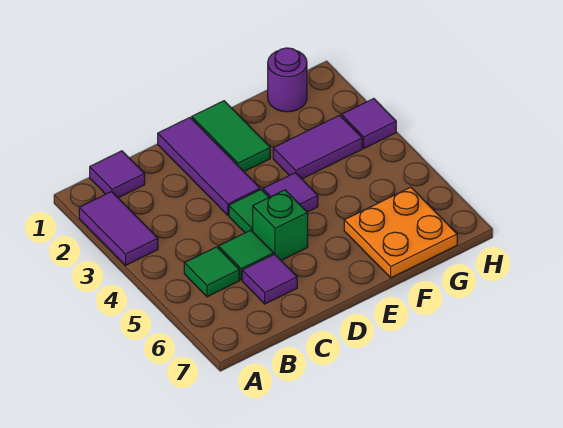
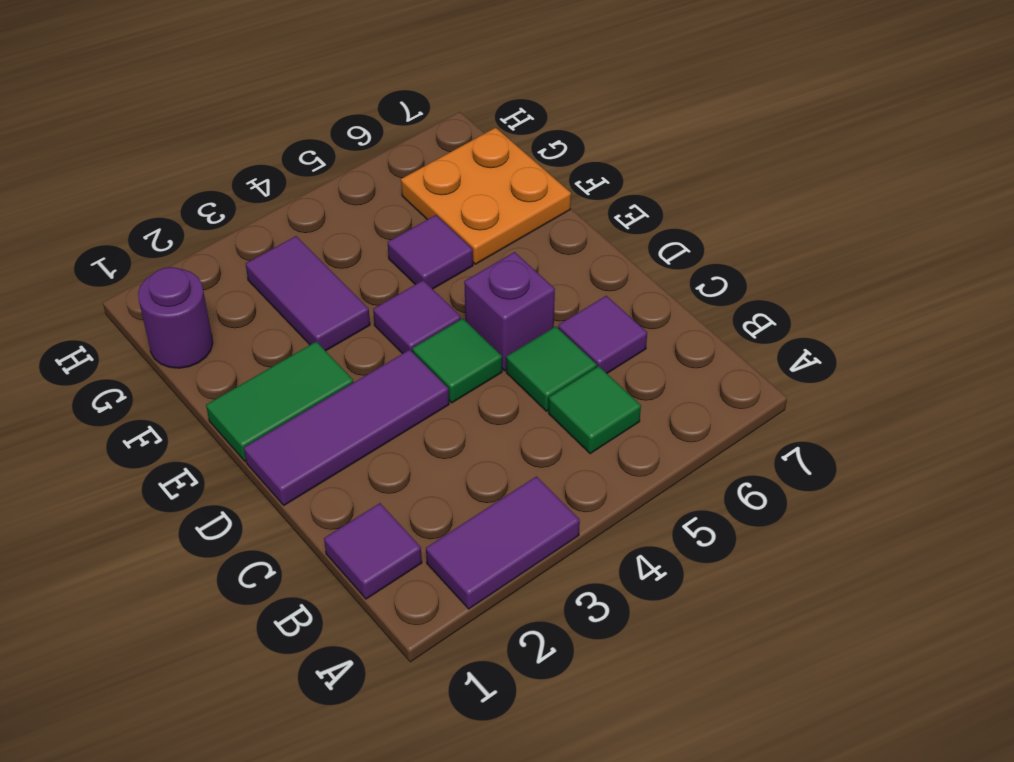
green brick D5 level 1 -> purple brick D5 level 1
purple tile H3 level 1 -> purple tile F5 level 1

